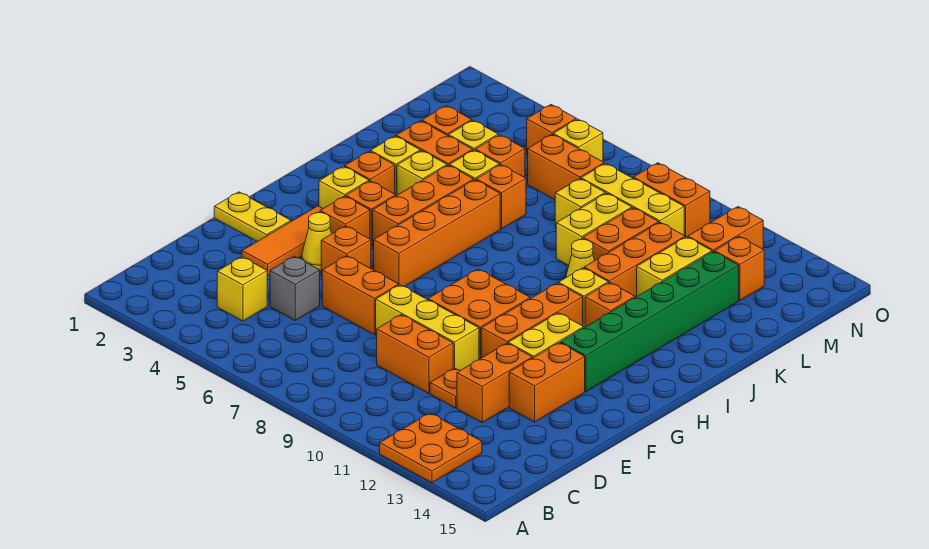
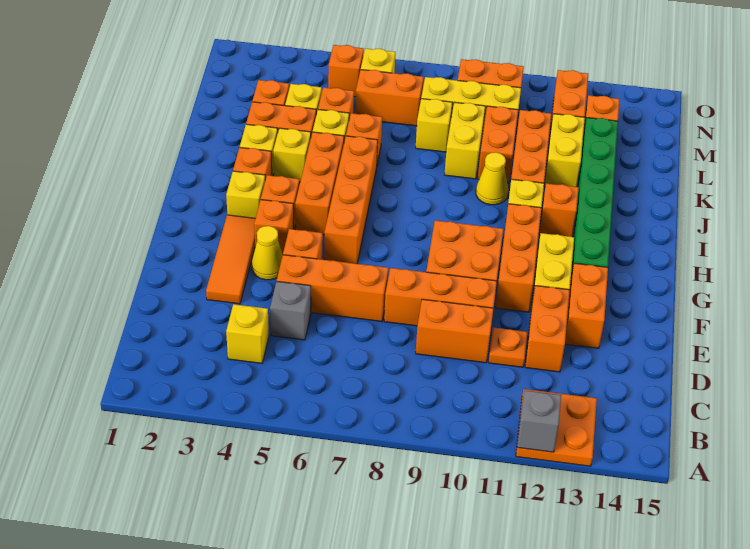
none -> grey brick A12 level 2
orange brick E6:E7 level 1 -> orange brick E5:E7 level 1
yellow brick E8:E10 level 1 -> orange brick E8:E10 level 1
yellow plate F1:F2 level 1 -> none

